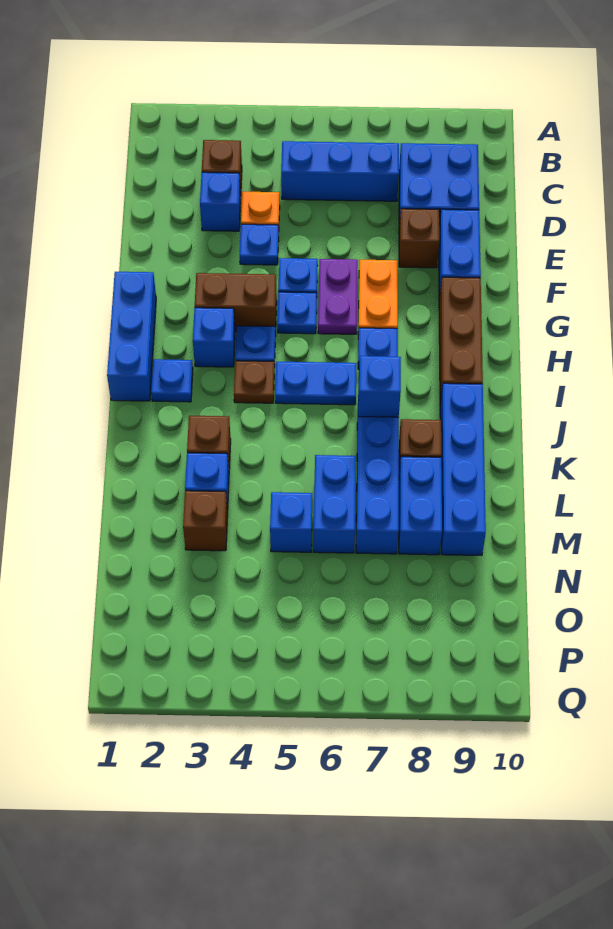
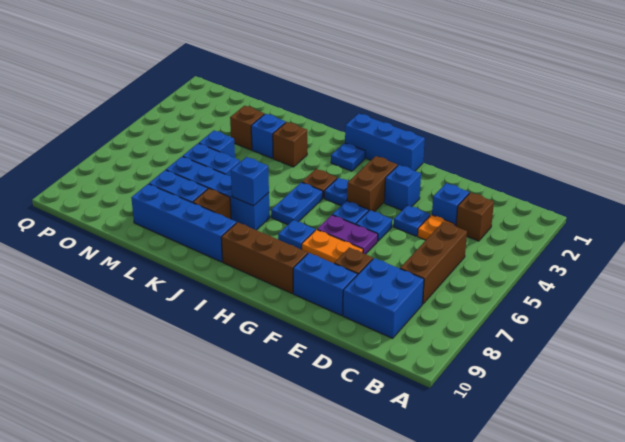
blue brick C5:C7 level 1 -> brown brick C5:C7 level 1
blue brick H3 level 1 -> blue brick F3 level 1

